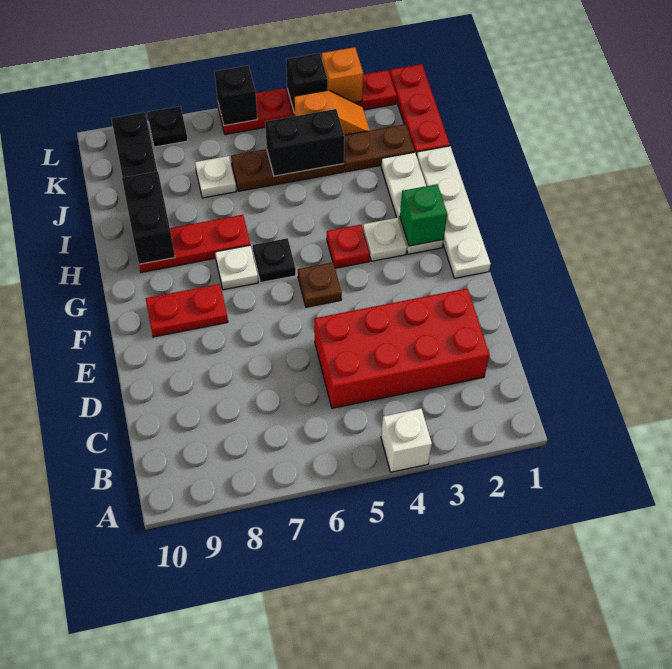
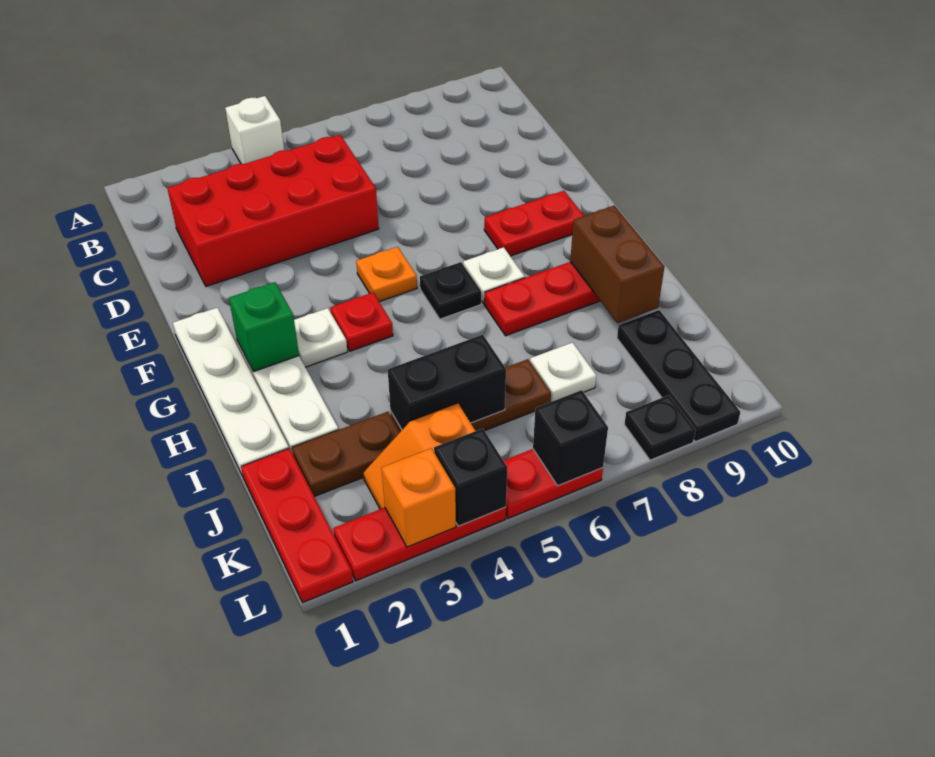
brown plate F5 level 1 -> orange plate F5 level 1
black brick H9:I9 level 2 -> brown brick H9:I9 level 2

